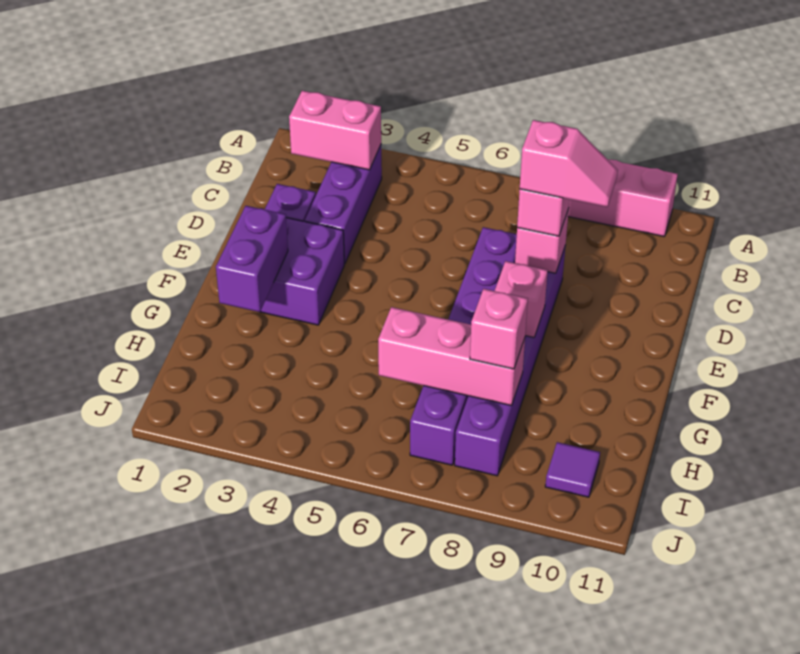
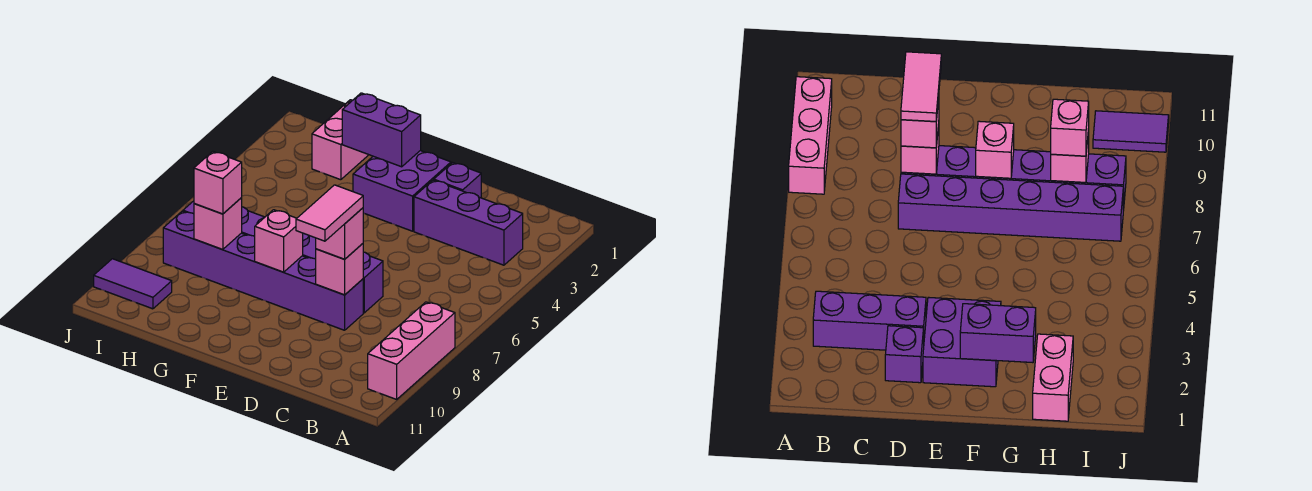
pink brick B2:B3 level 2 -> pink brick H1:H2 level 1
pink slope D8:D9 level 4 top 8 -> pink tile D8:D9 level 4
pink brick H6:H8 level 2 -> pink brick H8 level 2
purple tile I10 level 1 -> purple tile I10:J10 level 1

